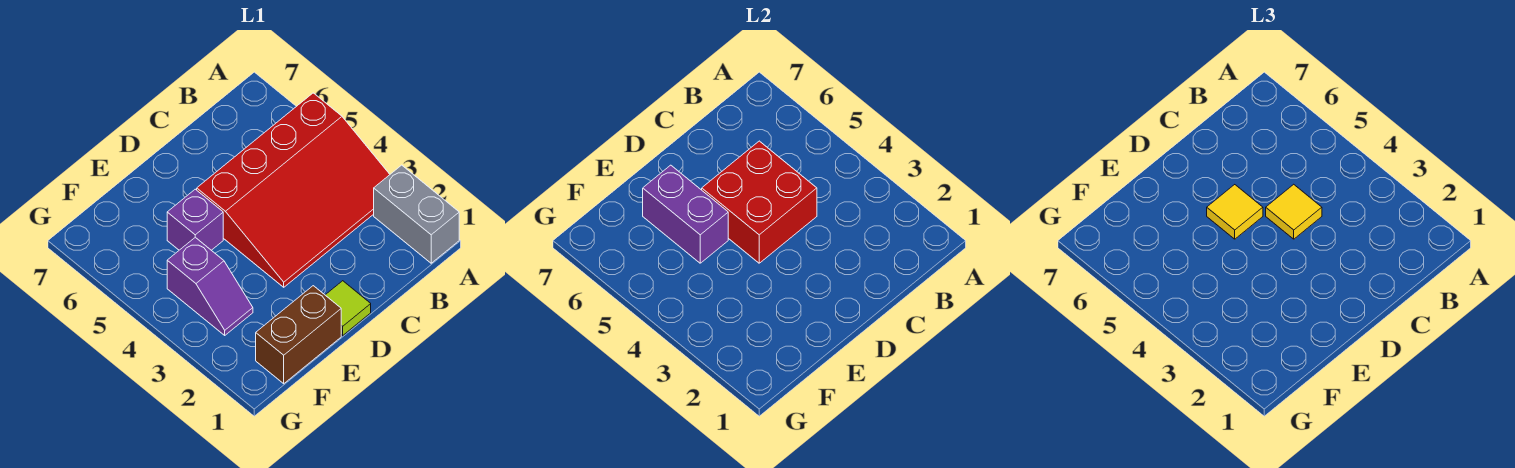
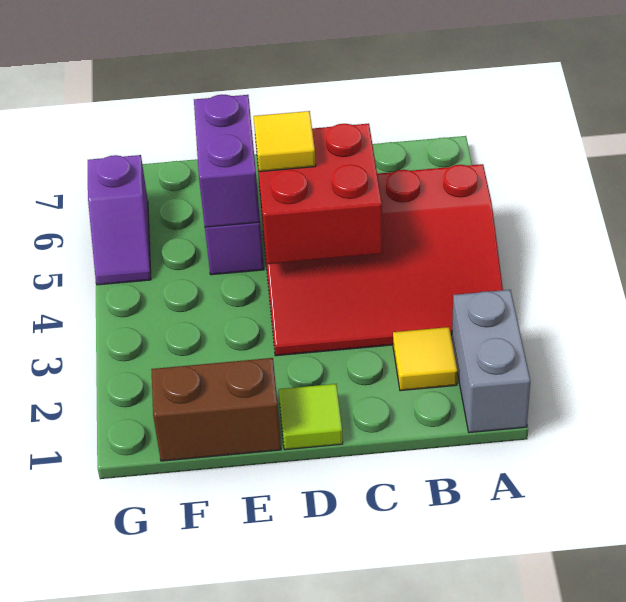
yellow tile C4 level 3 -> yellow tile B2 level 1
purple slope F3:F4 level 1 top 4 -> purple slope G5:G6 level 1 top 6

